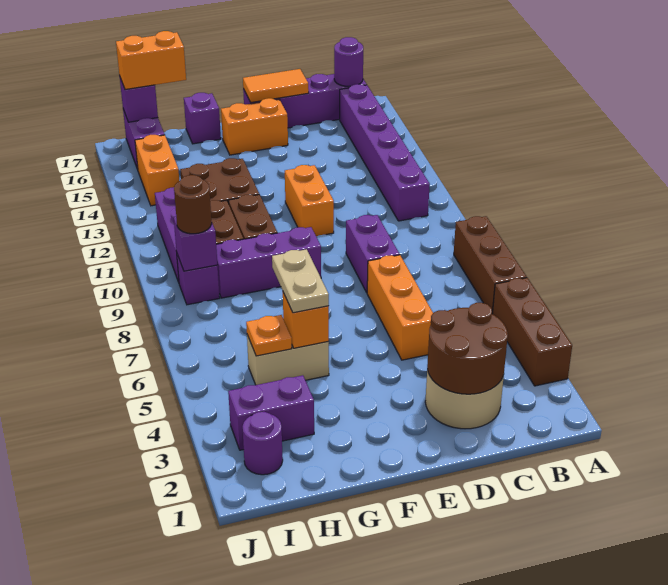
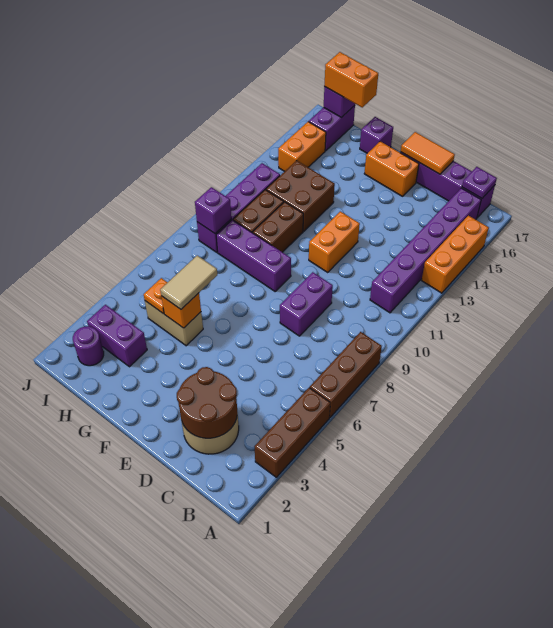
purple round brick B17 level 2 -> purple plate B17 level 2
orange brick D5:D7 level 1 -> orange brick A13:A15 level 1
tan plate G5:G6 level 3 -> tan tile G5:G6 level 3
brown round brick I9 level 3 -> none

